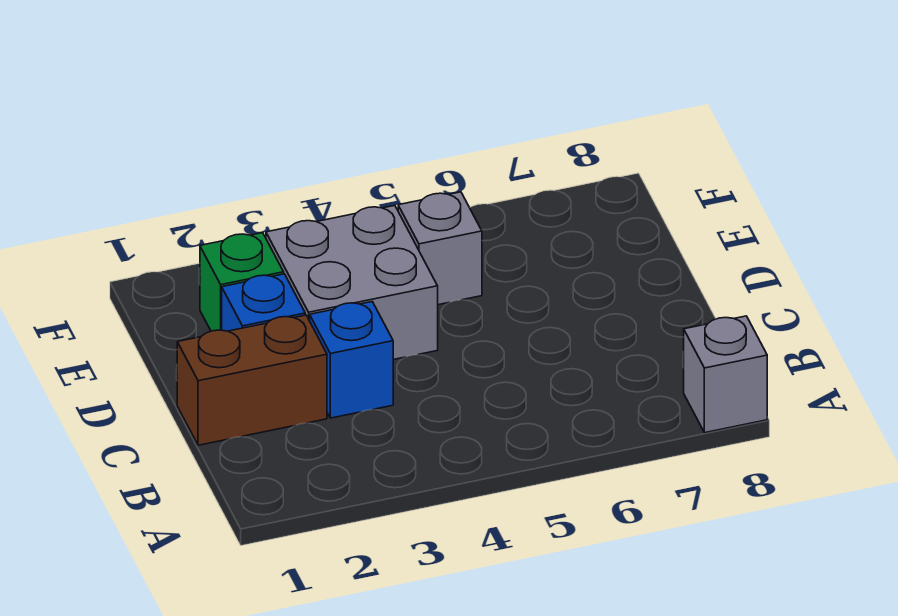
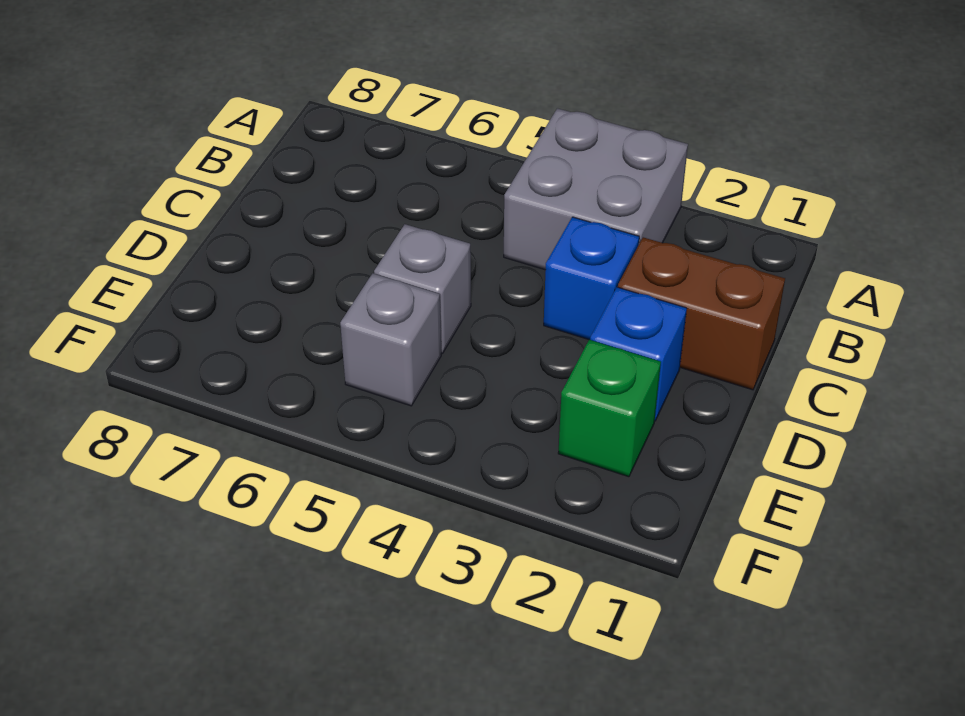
grey brick A8 level 1 -> grey brick D5 level 1
grey brick D3:E4 level 1 -> grey brick A3:B4 level 1

